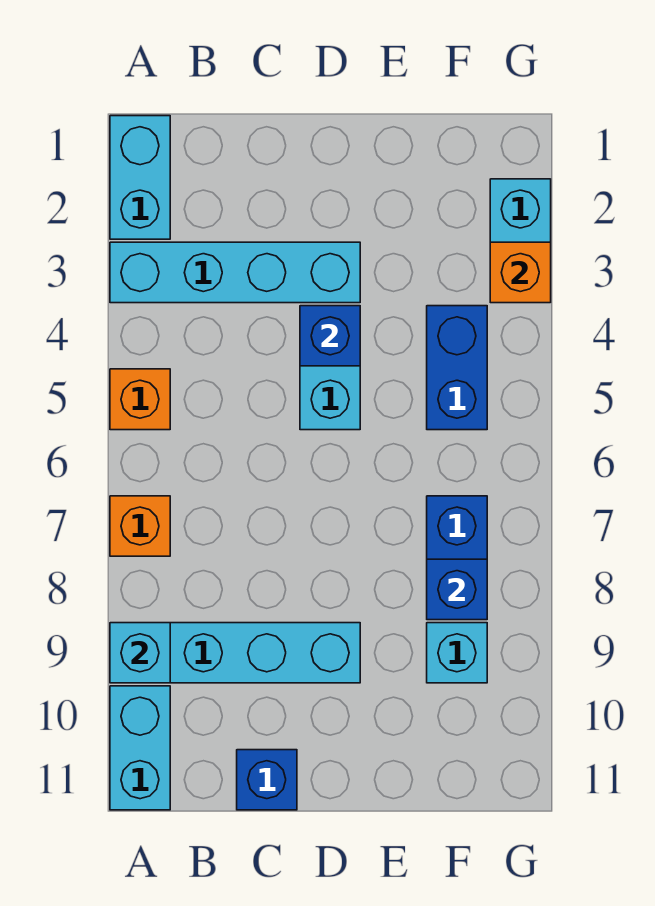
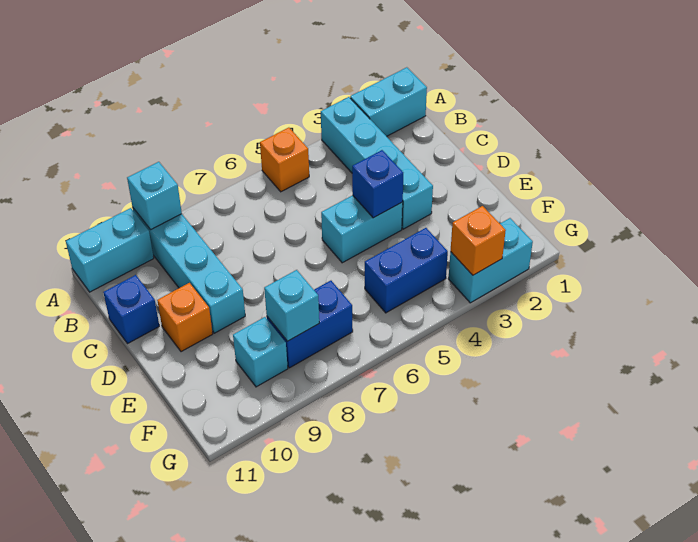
orange brick A7 level 1 -> orange brick D10 level 1
blue brick F8 level 2 -> cyan brick F8 level 2

